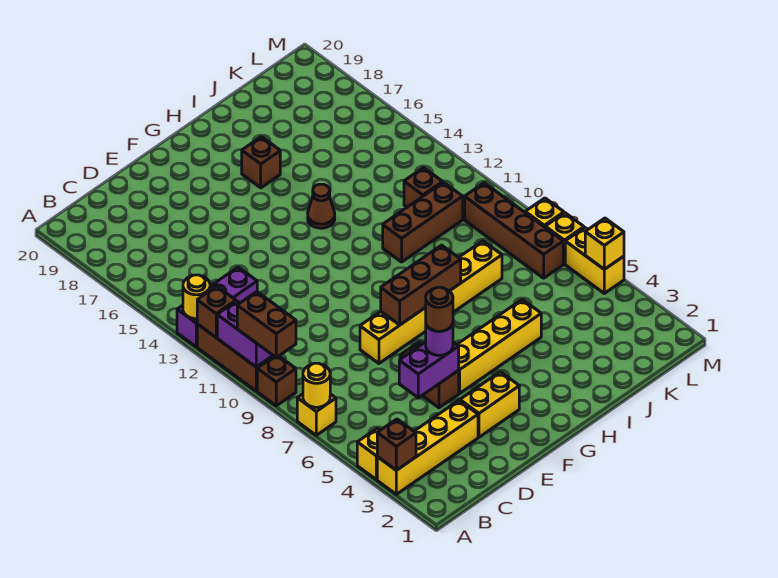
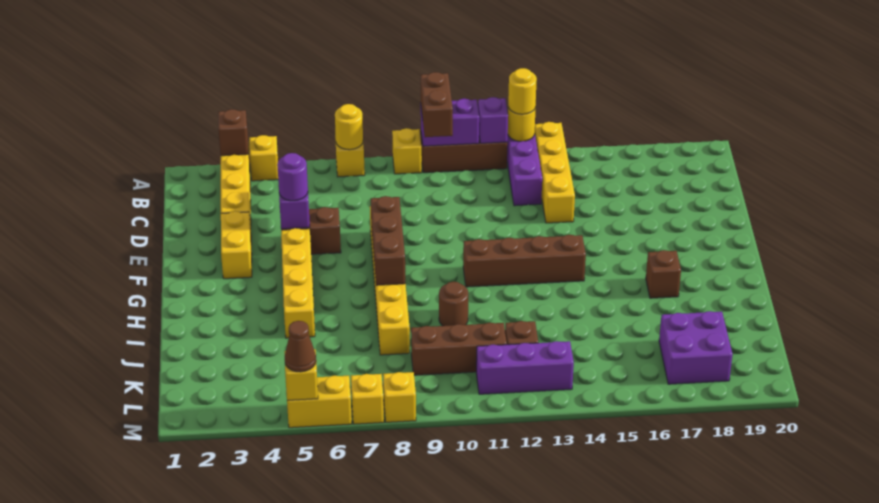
brown brick A9 level 1 -> yellow brick A9 level 1
brown brick A9:A10 level 3 -> brown brick A10:B10 level 3
brown brick A12 level 2 -> purple brick A12 level 2
none -> yellow round brick A13 level 3
none -> yellow brick A14:D14 level 1
brown round brick E5 level 4 -> brown round brick I10 level 1
brown cone H14 level 1 -> brown cone M5 level 3
brown brick I11:K11 level 1 -> brown brick K9:K11 level 1
none -> purple brick K17:L18 level 1
brown brick L7:L10 level 1 -> brown brick G11:G14 level 1
none -> purple brick L11:L13 level 1

